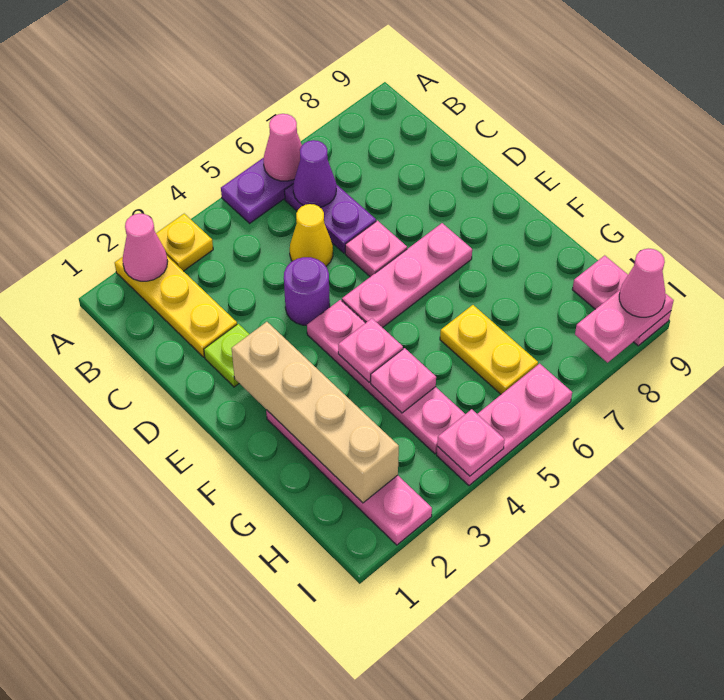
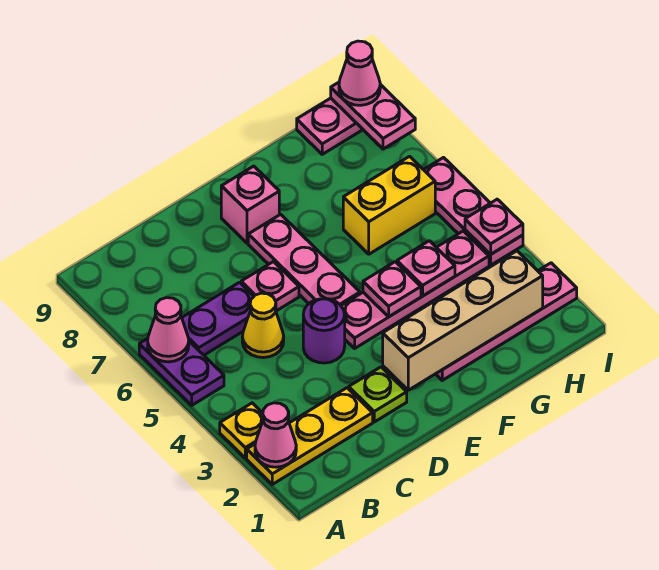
purple cone B6 level 2 -> none
none -> pink brick E8 level 1
yellow plate G6:H6 level 1 -> yellow brick G6:H6 level 1

